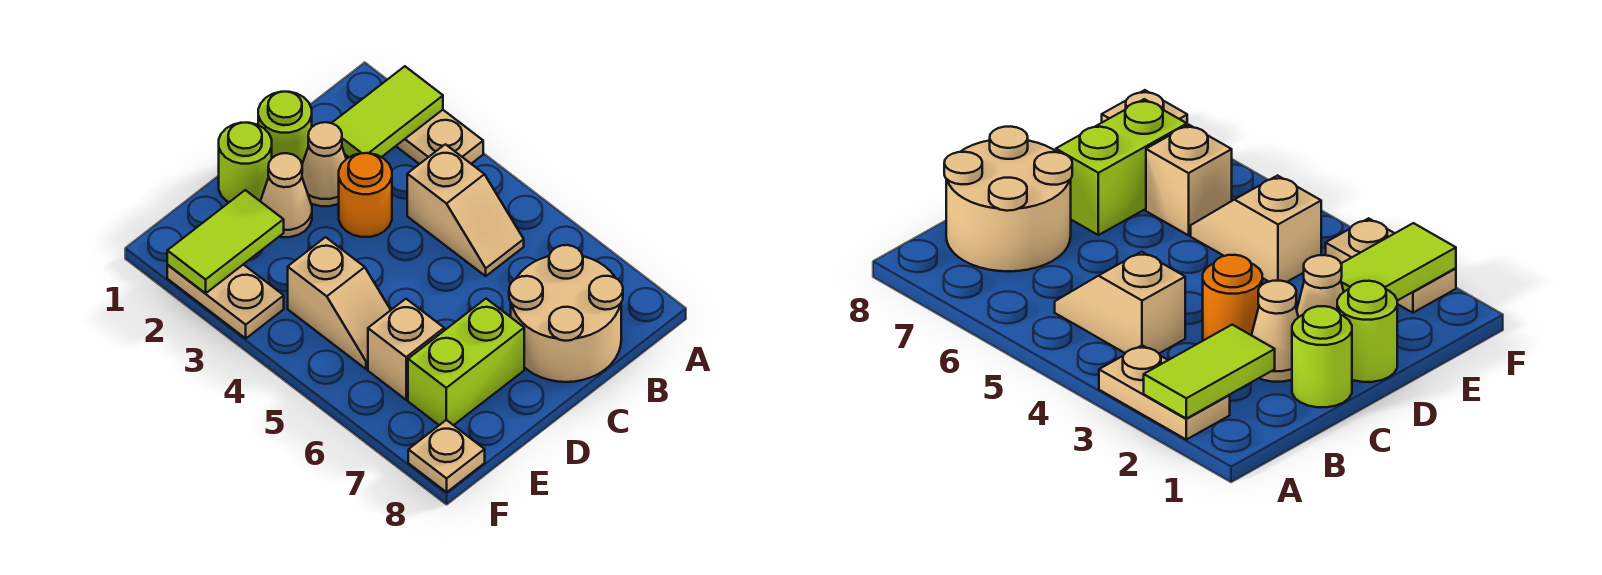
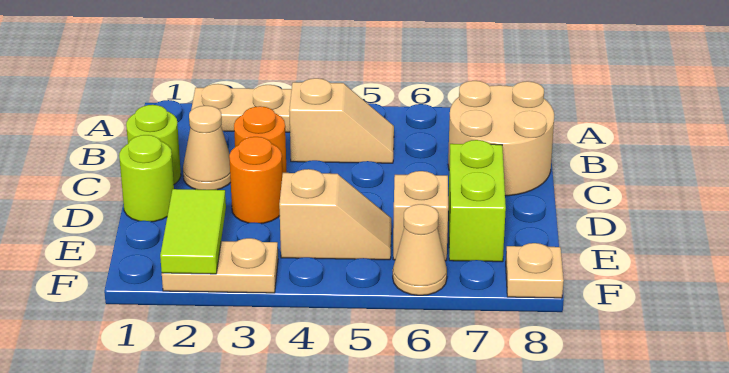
lime tile A2:B2 level 2 -> none
tan cone D2 level 1 -> tan cone F6 level 1
none -> orange round brick D3 level 1

